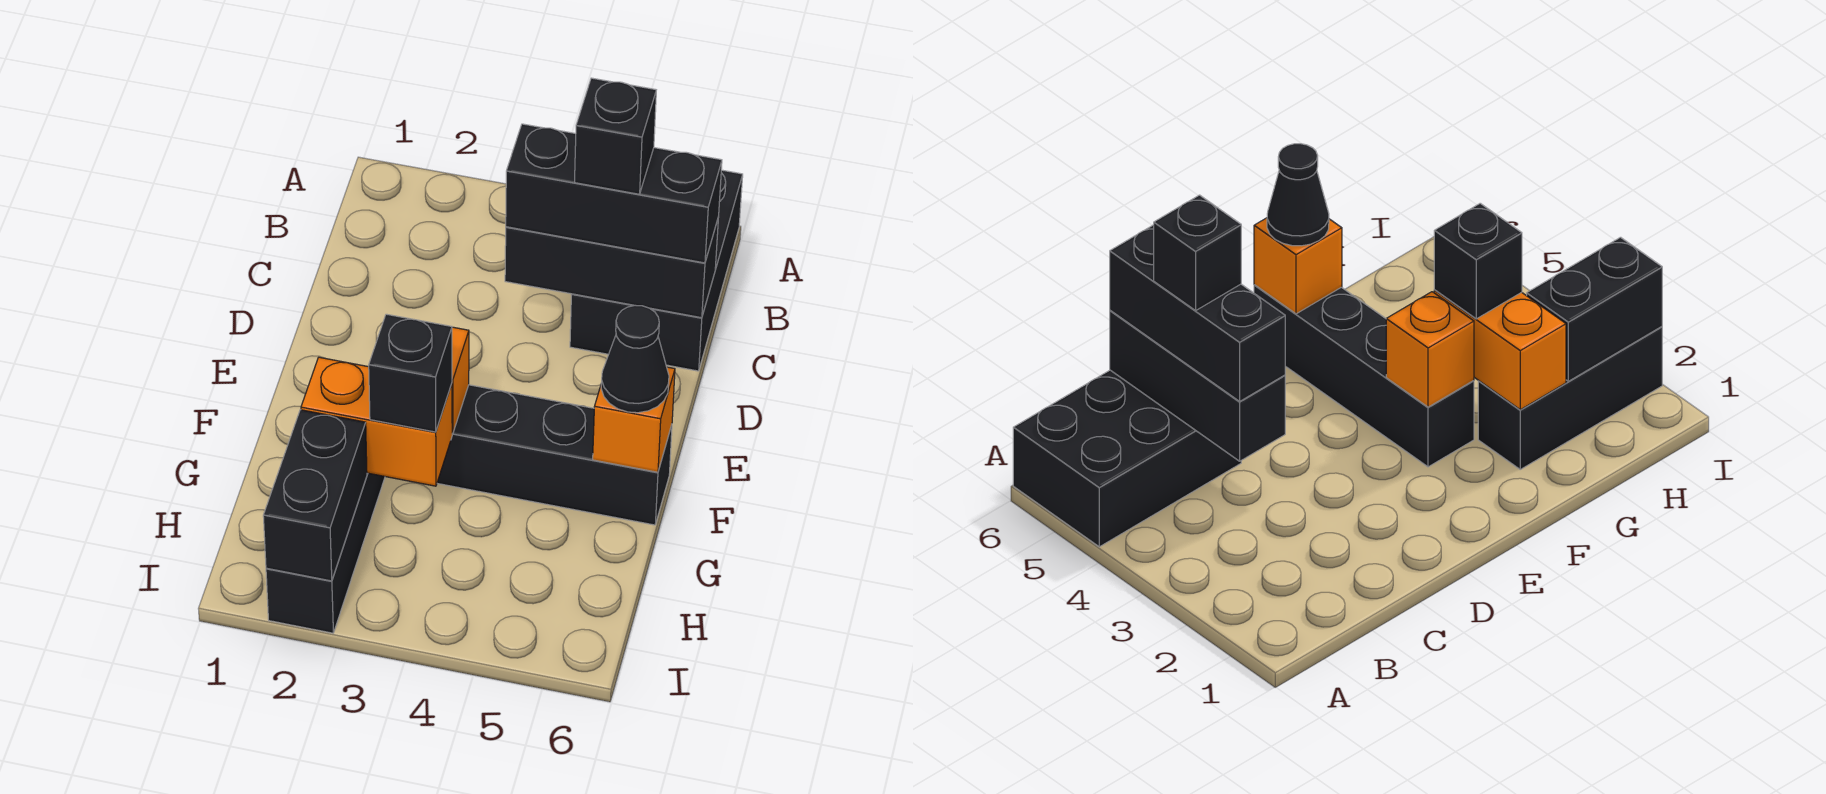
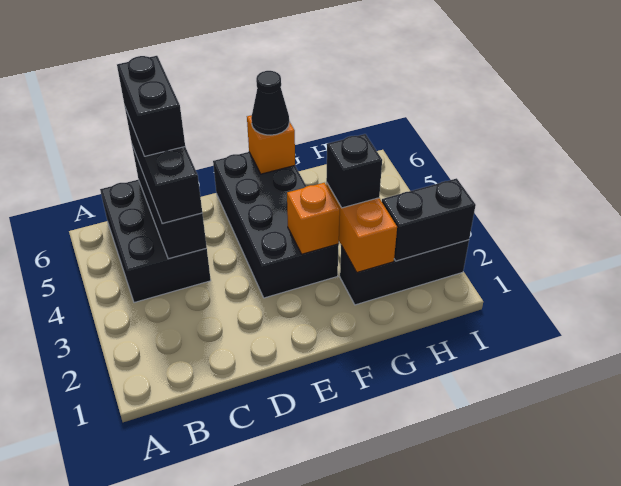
black brick A5:C6 level 1 -> black brick B4:C6 level 1
black brick C5 level 4 -> black brick C5:C6 level 4
black brick F3:F6 level 1 -> black brick E3:F6 level 1

